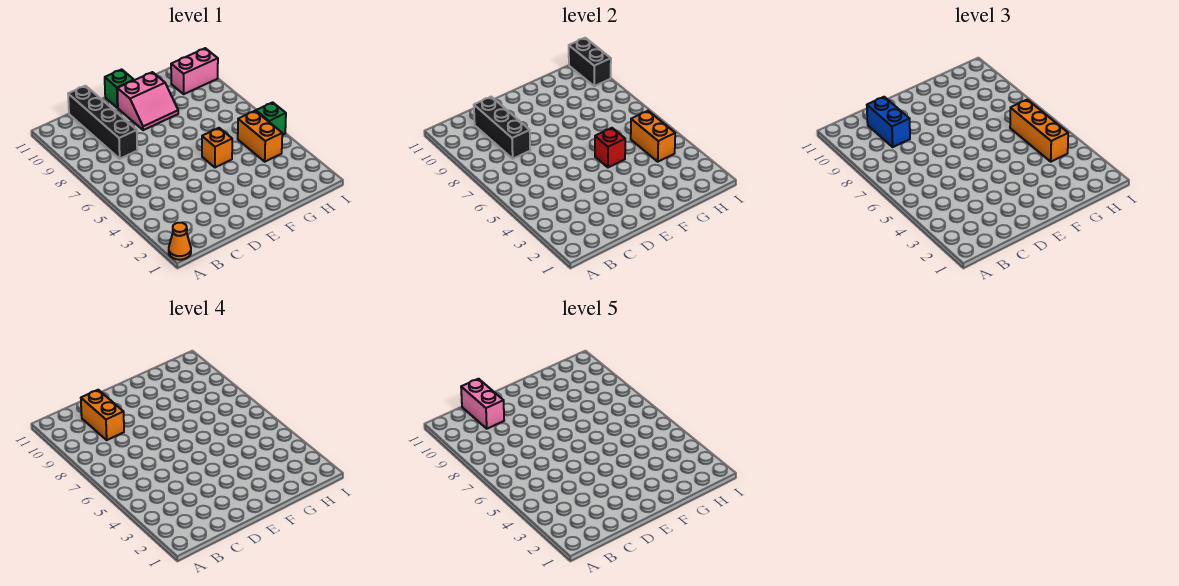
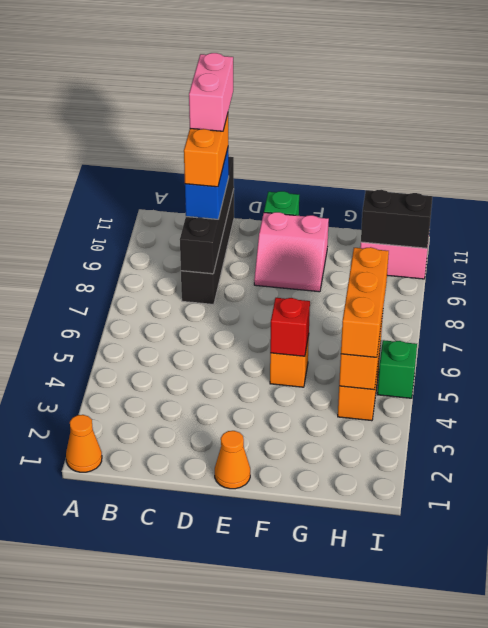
black brick C8:C10 level 2 -> black brick C8:C11 level 2
none -> orange cone E1 level 1
black brick I10:I11 level 2 -> black brick H10:I10 level 2

